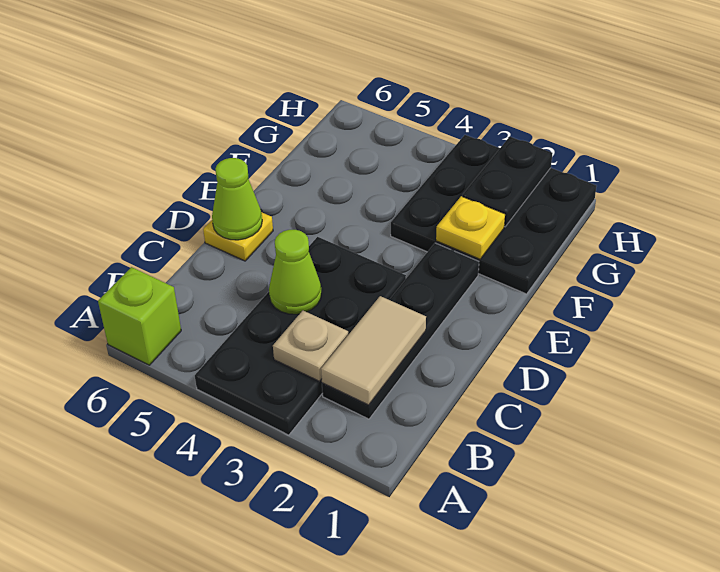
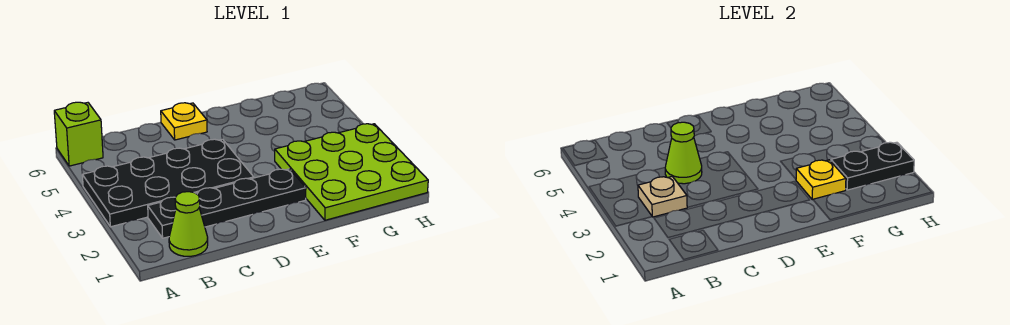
tan tile B2:C2 level 2 -> none
lime cone D6 level 2 -> lime cone B1 level 1
black plate F1:H3 level 1 -> lime plate F1:H3 level 1

